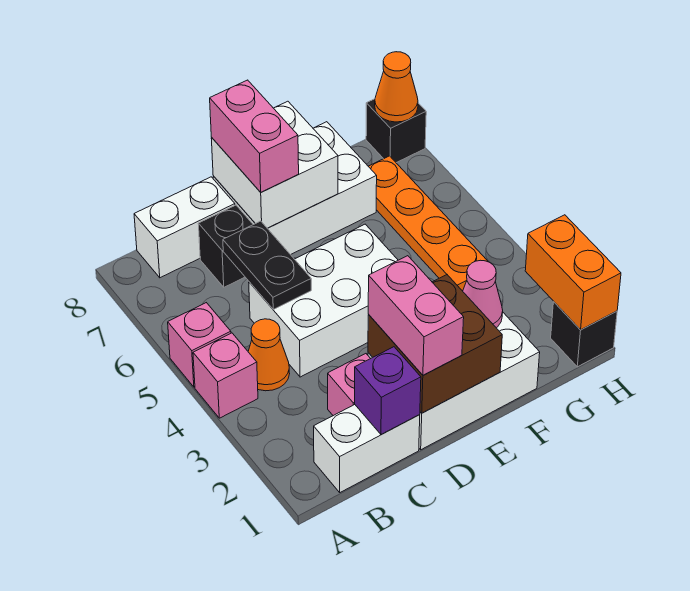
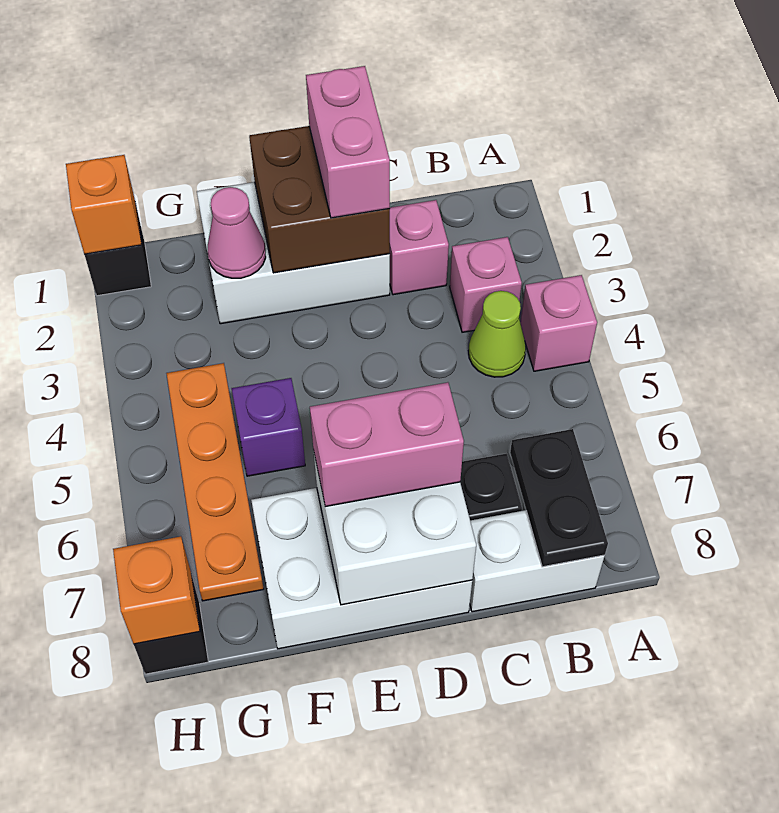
pink brick A5 level 1 -> pink brick B3 level 1
white brick B1:C1 level 1 -> none
orange cone B4 level 1 -> lime cone B4 level 1
purple brick C1 level 2 -> purple brick F5 level 1
white brick C4:E5 level 1 -> none
black plate C5:C6 level 2 -> black plate B7:B8 level 2
pink brick D7:D8 level 3 -> pink brick D7:E7 level 3
orange brick H1:H2 level 2 -> orange brick H1 level 2
orange cone H8 level 2 -> orange brick H8 level 2

